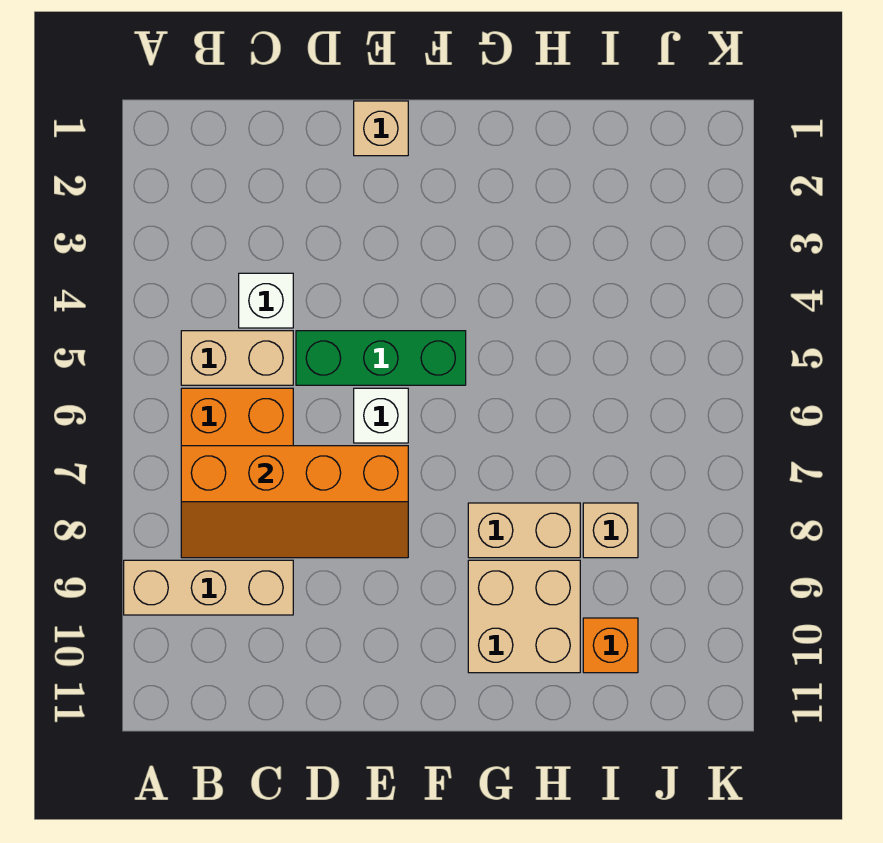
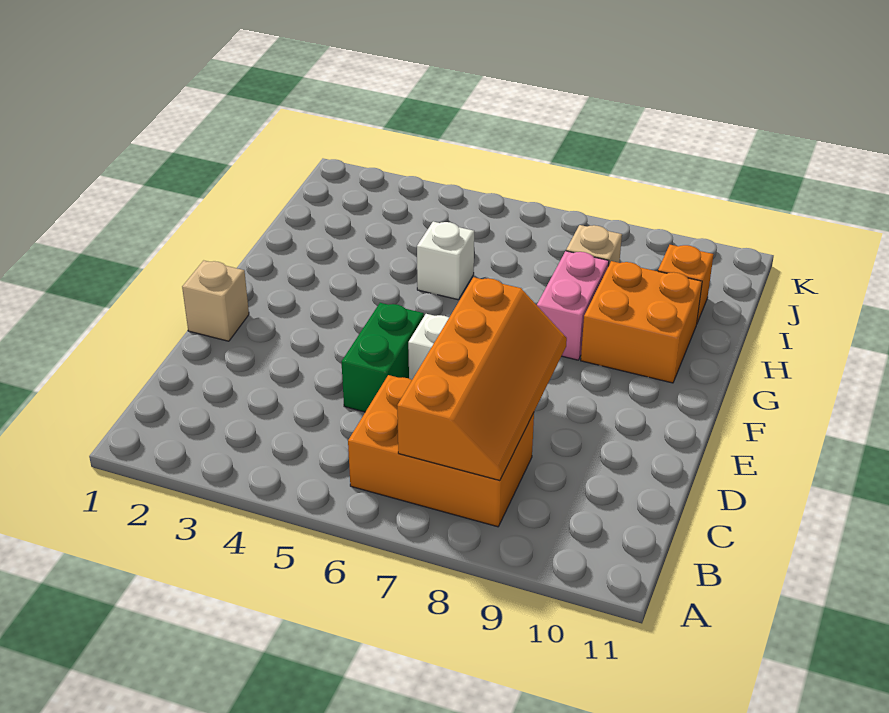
tan brick A9:C9 level 1 -> none
tan brick B5:C5 level 1 -> none
white brick C4 level 1 -> white brick H5 level 1
green brick D5:F5 level 1 -> green brick D5:E5 level 1
tan brick G8:H8 level 1 -> pink brick G8:H8 level 1
tan brick G9:H10 level 1 -> orange brick G9:H10 level 1

